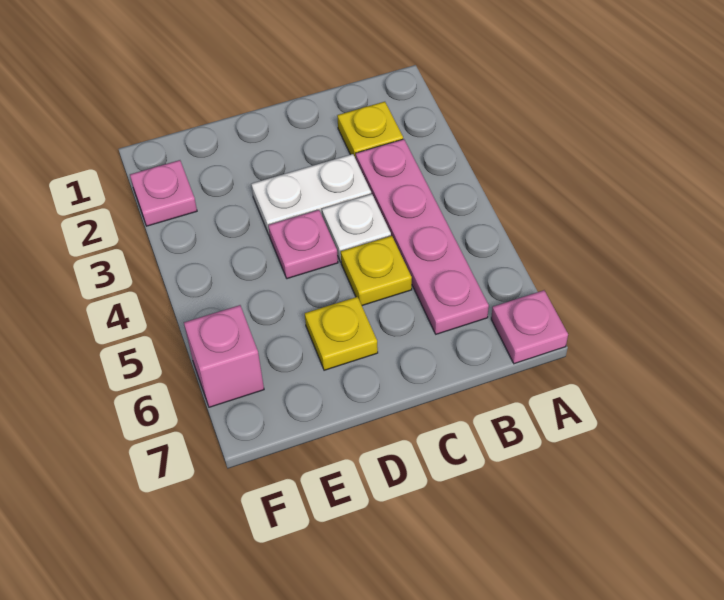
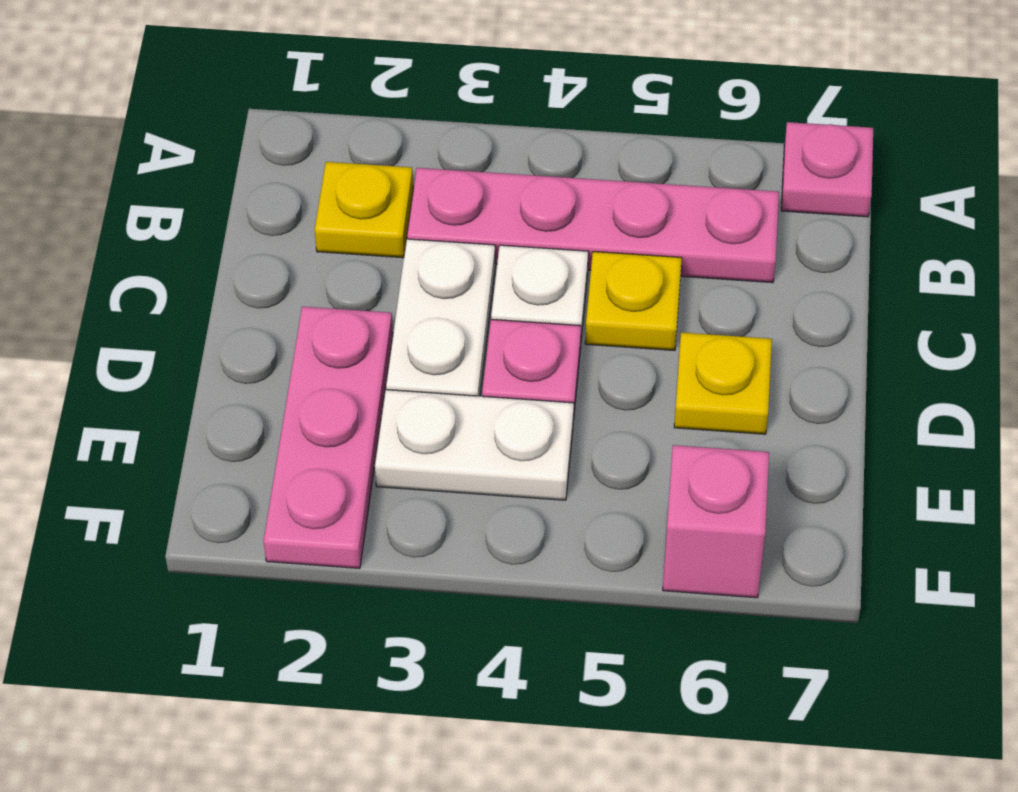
none -> white plate E3:E4 level 1
pink plate F2 level 1 -> pink plate D2:F2 level 1

